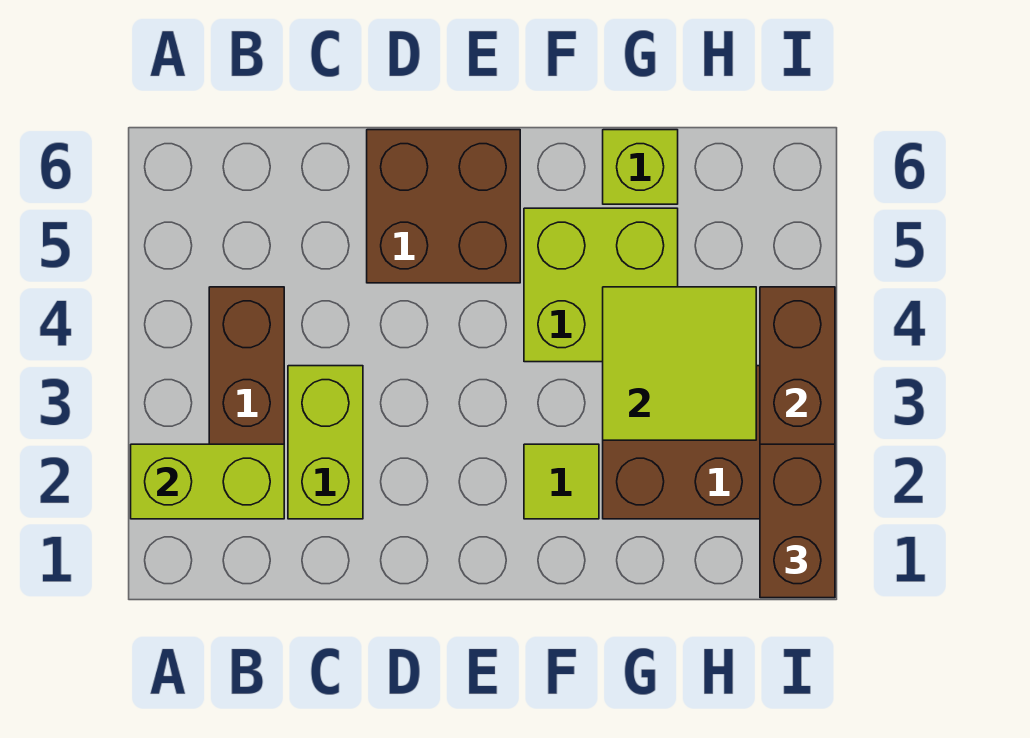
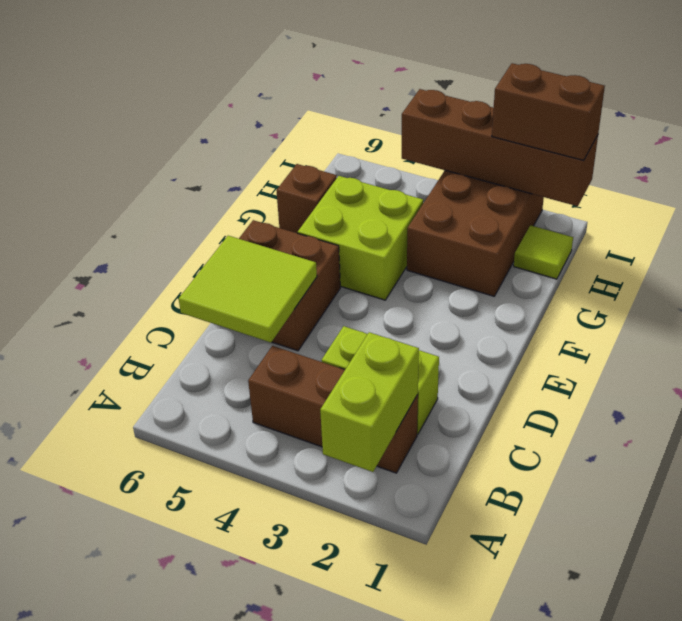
lime tile F2 level 1 -> lime tile H1 level 1
lime tile G3:H4 level 2 -> lime tile C5:D6 level 2
lime brick G6 level 1 -> brown brick G6 level 1

